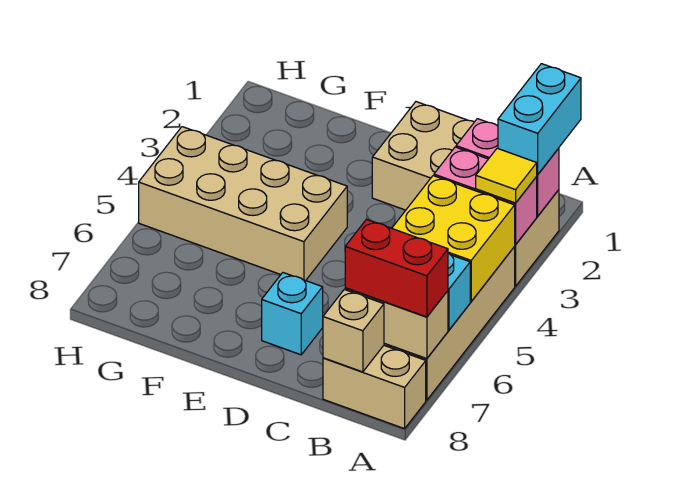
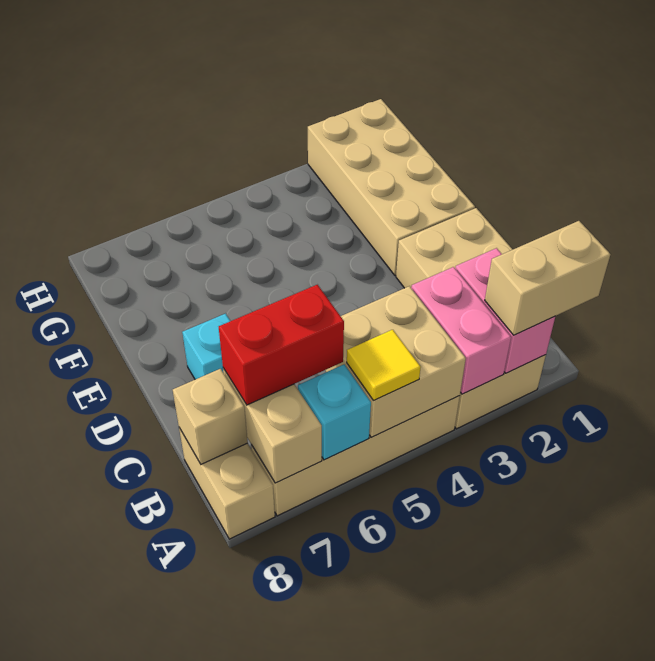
cyan brick A1:A2 level 3 -> tan brick A1:A2 level 3
yellow tile A3 level 3 -> yellow tile A5 level 3
yellow brick A4:B5 level 2 -> tan brick A4:B5 level 2
red brick A7:B7 level 3 -> red brick B6:B7 level 3
tan brick E4:H5 level 1 -> tan brick E1:H2 level 1

